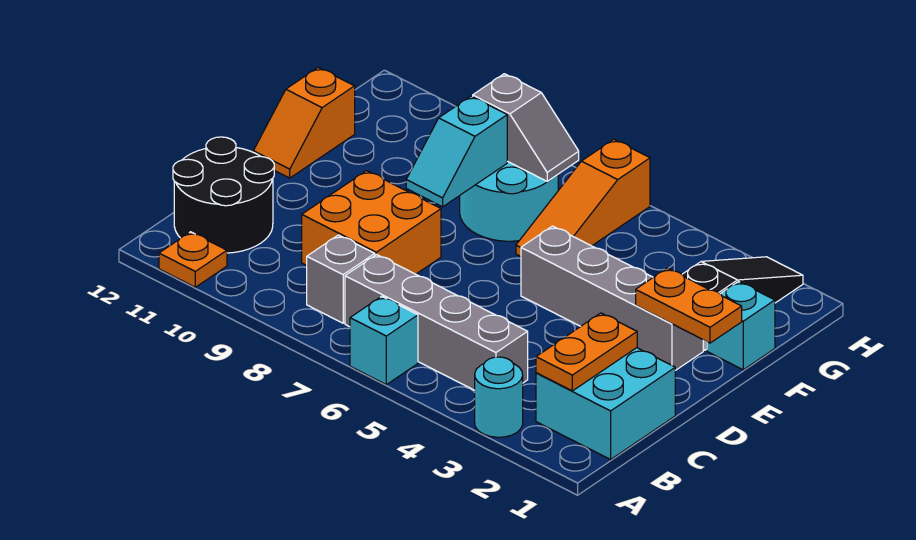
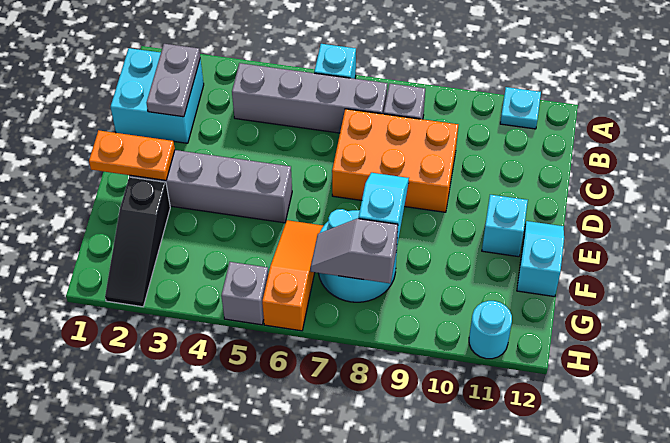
cyan round brick A3 level 1 -> cyan round brick H11 level 1
orange plate A11 level 1 -> cyan plate A11 level 1
orange plate B2:C2 level 2 -> grey plate B2:C2 level 2
black round brick B11:C12 level 1 -> none
orange brick C8:D9 level 1 -> orange brick C7:D9 level 1
orange slope E12:F12 level 1 top F -> cyan slope E12:F12 level 1 top F
cyan brick F1 level 1 -> cyan brick E11 level 1
none -> grey brick H5 level 1

